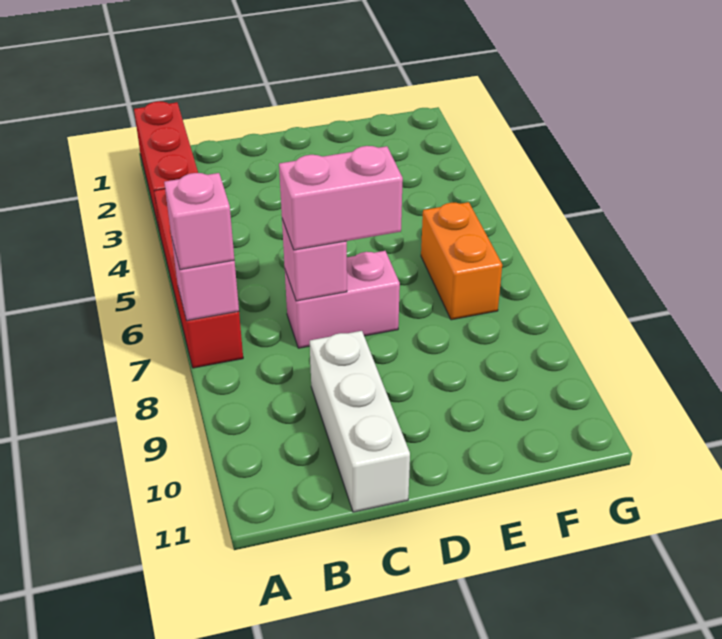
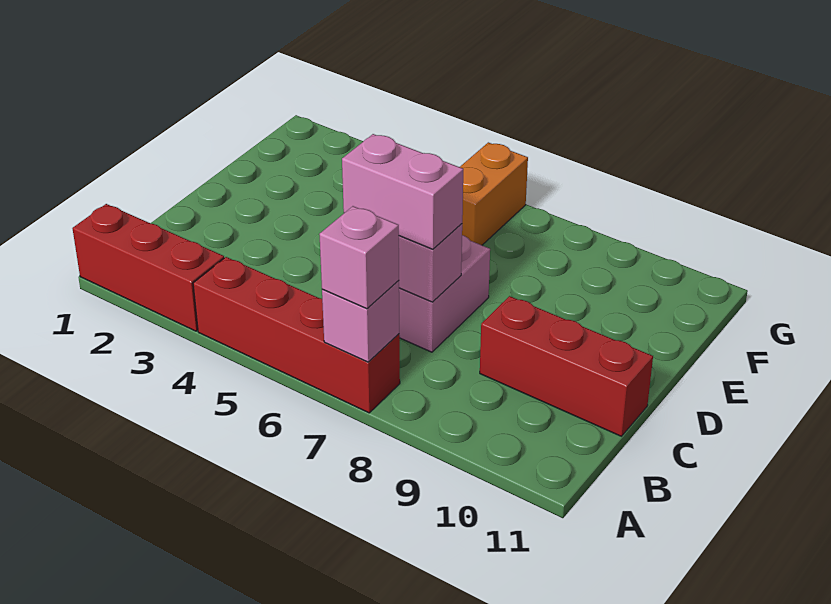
pink brick C7:D7 level 3 -> pink brick C6:C7 level 3
white brick C9:C11 level 1 -> red brick C9:C11 level 1
orange brick F6:F7 level 1 -> orange brick F6:G6 level 1

